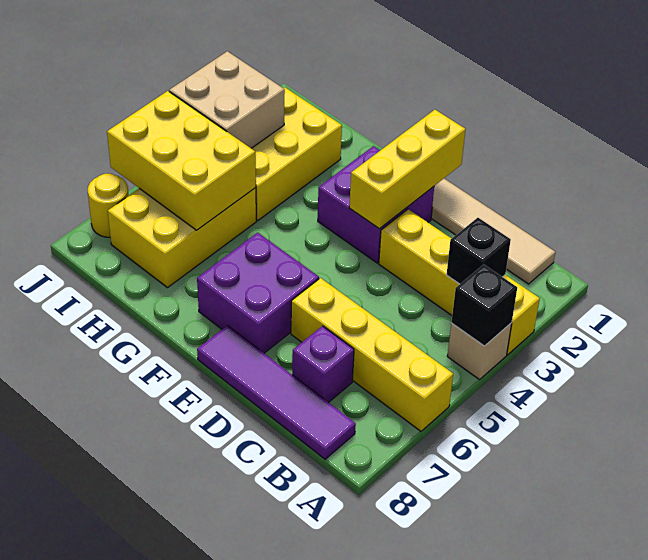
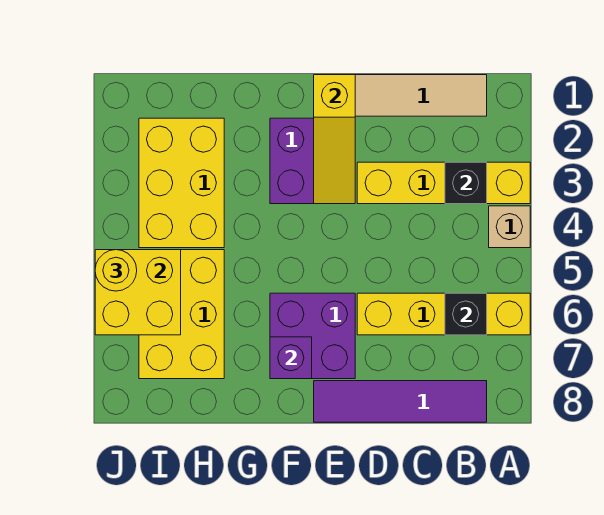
black brick A4 level 2 -> black brick B6 level 2
purple brick C7 level 1 -> purple brick F7 level 2
yellow brick E1:E3 level 2 -> yellow slope E1:E3 level 2 top 1
yellow brick H5:J6 level 2 -> yellow brick I5:J6 level 2
tan brick I3:J4 level 2 -> none
yellow round brick J7 level 1 -> yellow round brick J5 level 3

